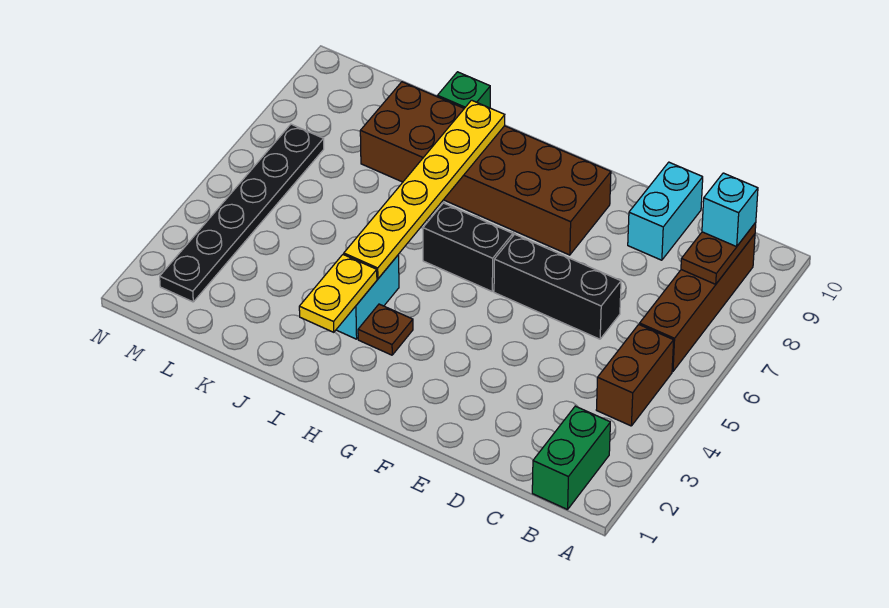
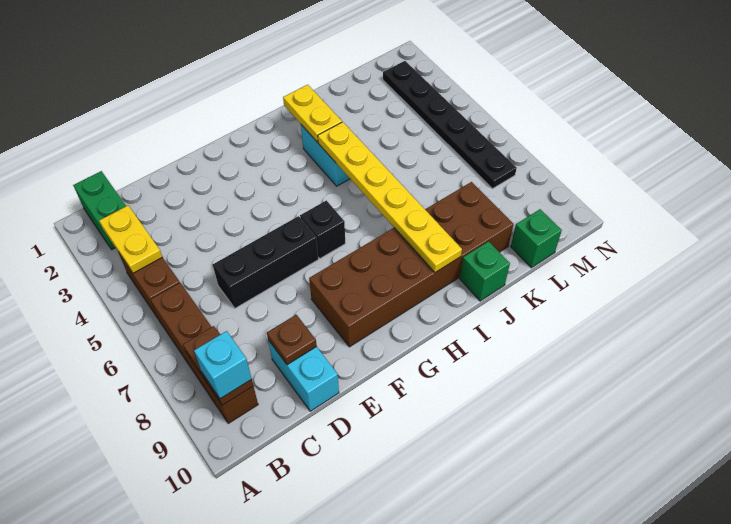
none -> yellow plate B3:B4 level 2
black brick G6:H6 level 1 -> black brick G6 level 1
brown plate H3 level 1 -> brown plate D9 level 2
none -> green brick L10 level 1

